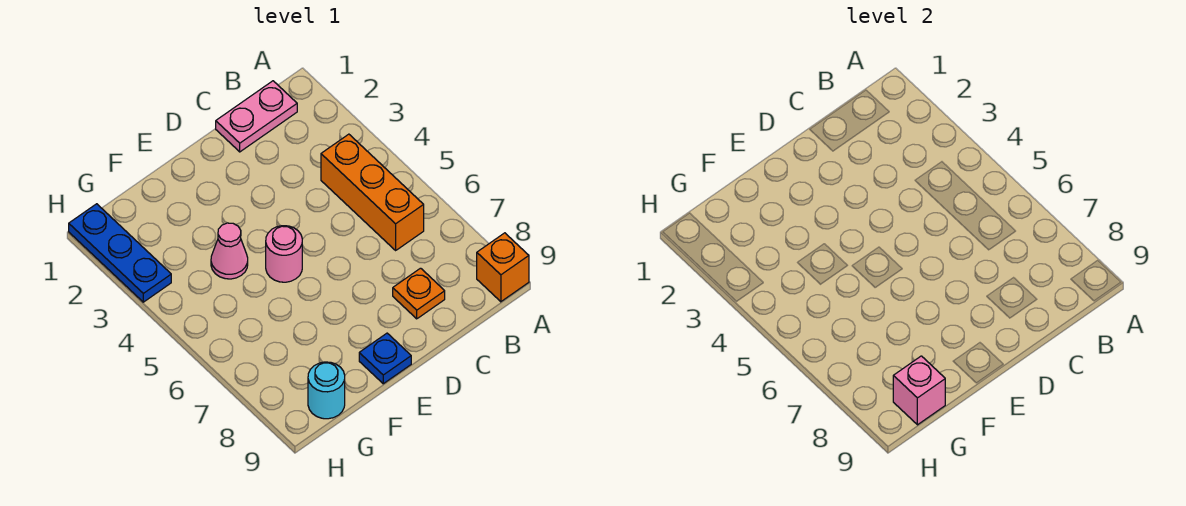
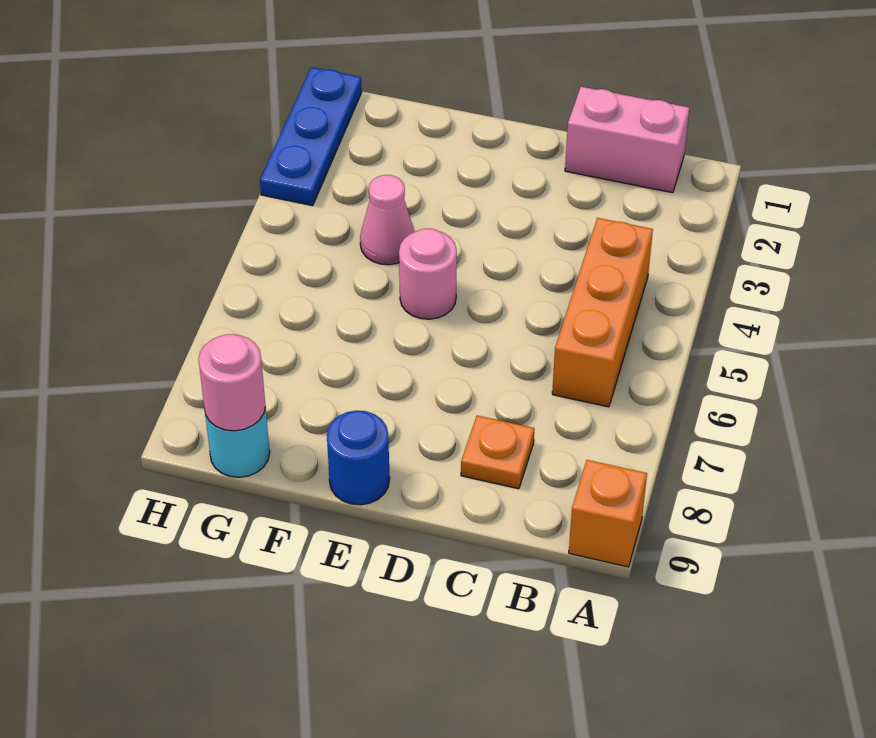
pink plate B1:C1 level 1 -> pink brick B1:C1 level 1
blue plate E9 level 1 -> blue round brick E9 level 1
pink brick G9 level 2 -> pink round brick G9 level 2

